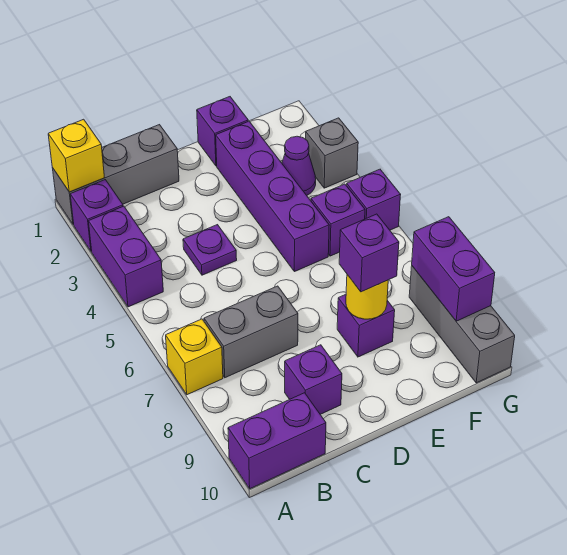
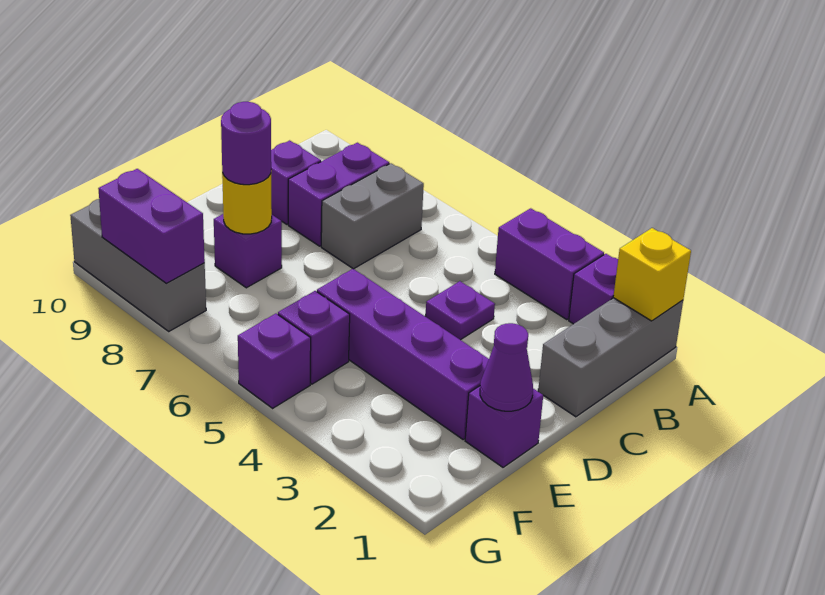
yellow brick A7 level 1 -> none
purple brick A10:B10 level 1 -> purple brick B8:C8 level 1
purple brick E8 level 3 -> purple round brick E8 level 3
purple cone F3 level 1 -> purple cone E1 level 2
grey brick G3 level 1 -> none

